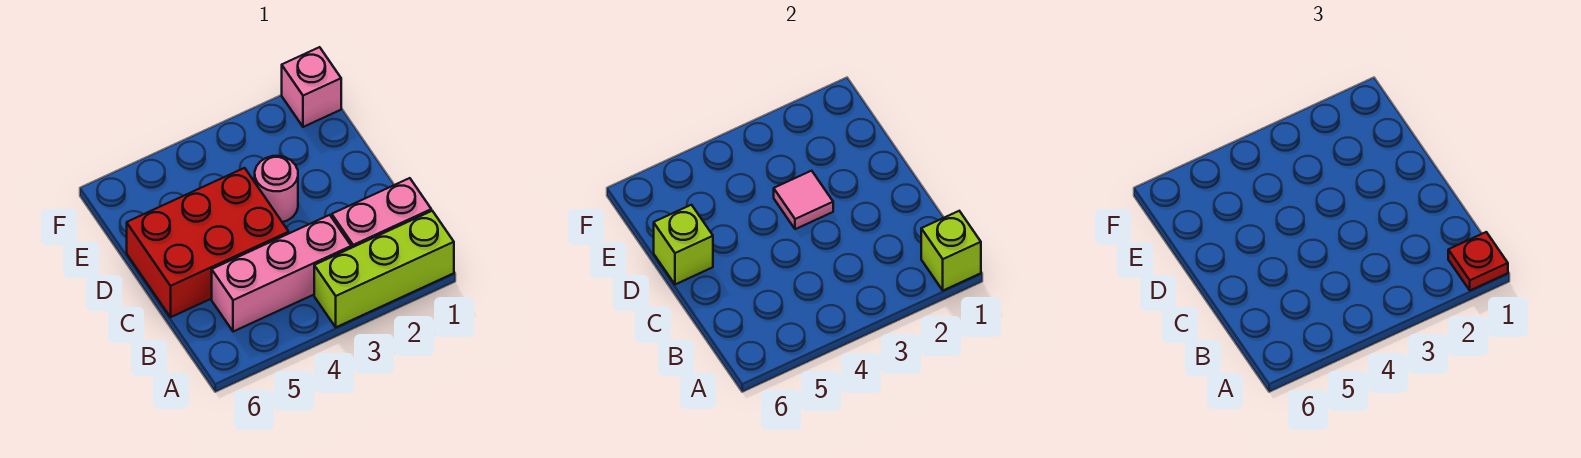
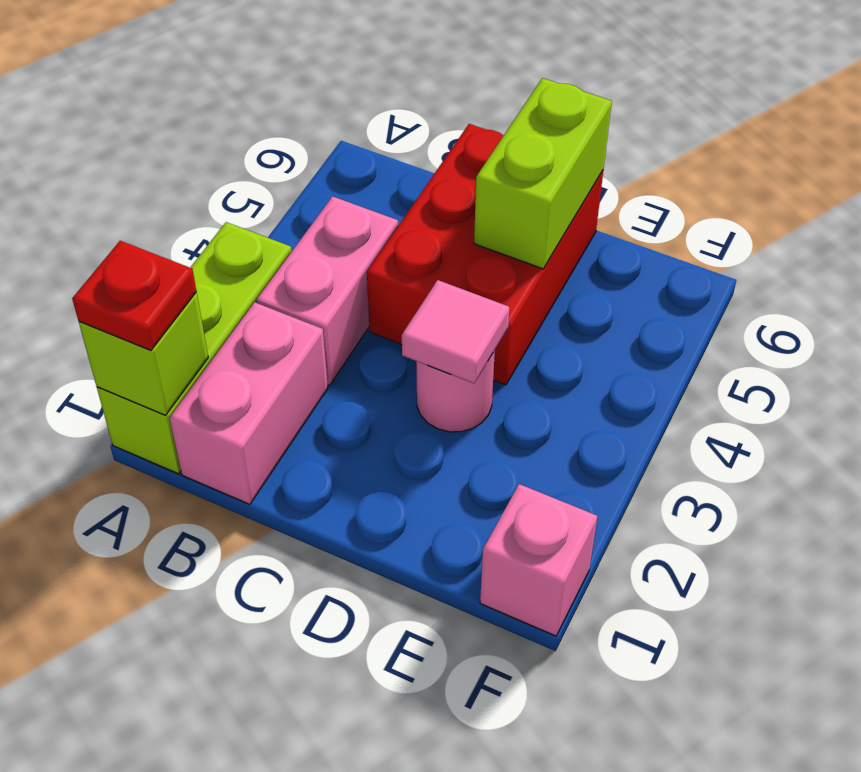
pink brick B3:B5 level 1 -> pink brick B3:B4 level 1
lime brick D6 level 2 -> lime brick D5:D6 level 2

